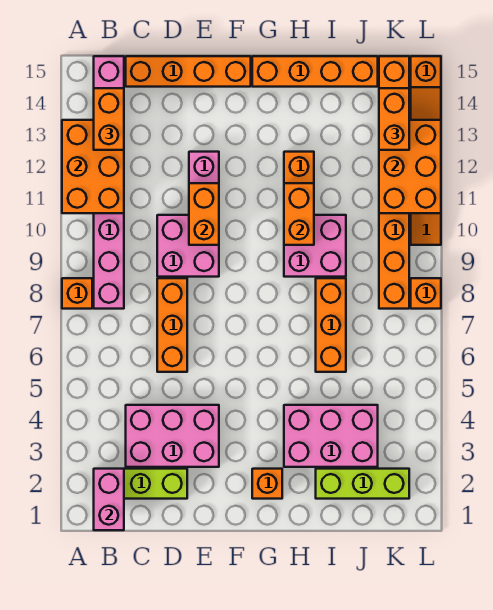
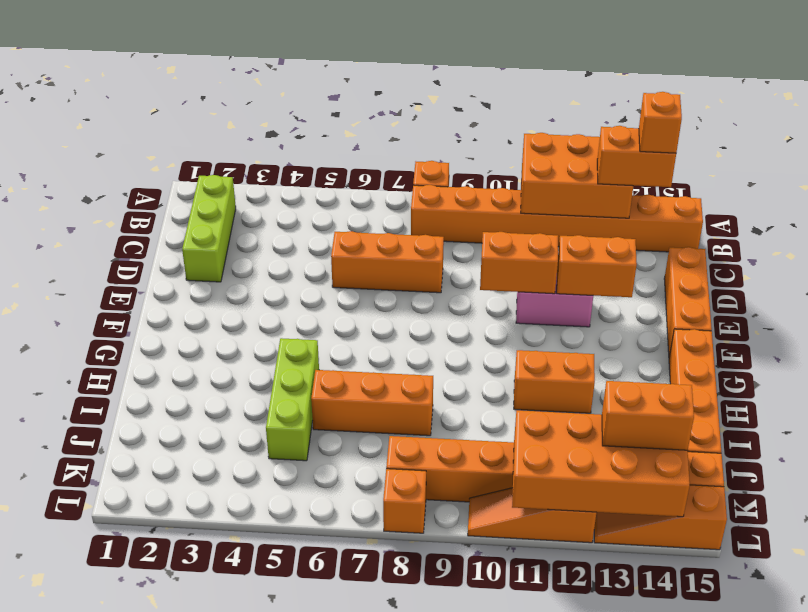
pink brick B1:B2 level 2 -> none
pink brick B8:B15 level 1 -> orange brick B8:B15 level 1
pink brick C3:E4 level 1 -> none
orange brick C15:F15 level 1 -> orange brick D15:F15 level 1
pink brick D9:E10 level 1 -> none
orange brick G2 level 1 -> orange brick B14 level 4
pink brick H3:J4 level 1 -> none
pink brick H9:I10 level 1 -> none
orange brick H10:H11 level 2 -> orange brick E12:E13 level 2
lime brick I2:K2 level 1 -> lime brick H5:J5 level 1
orange brick K11:L13 level 2 -> orange brick K11:L14 level 2

